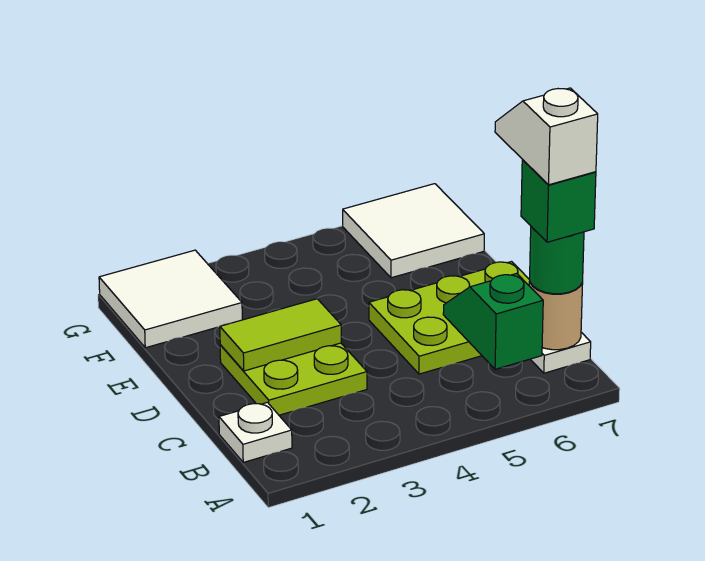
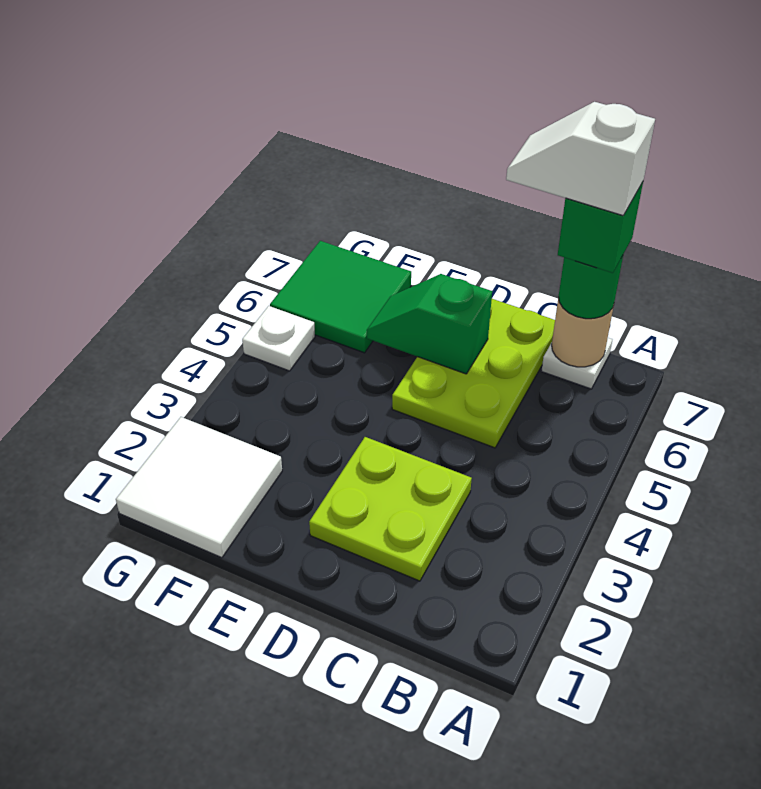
white plate B1 level 1 -> white plate G5 level 1
green slope B6:C6 level 2 top B -> green slope D6:E6 level 2 top D
lime tile D2:D3 level 2 -> none
white tile F6:G7 level 1 -> green tile F6:G7 level 1

